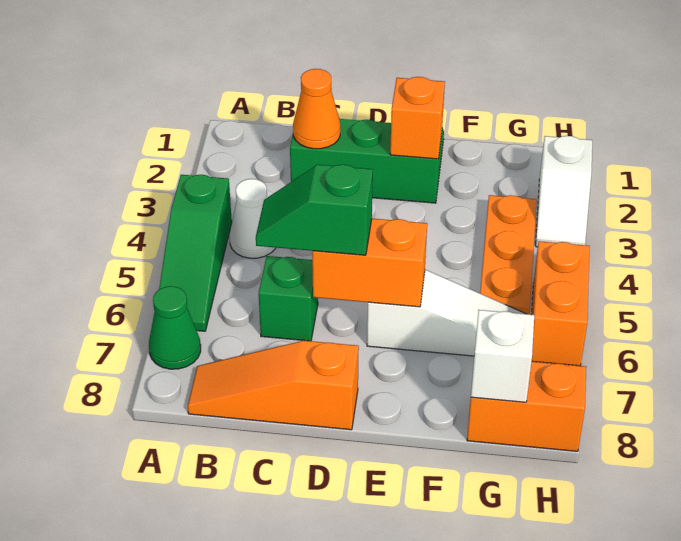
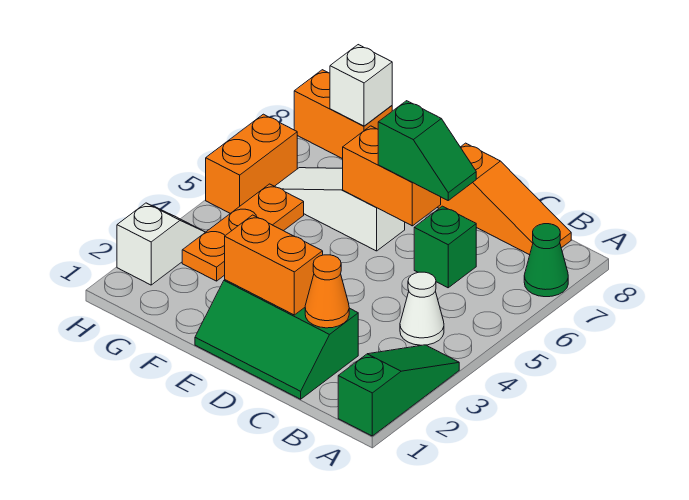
green slope A4:A6 level 1 top 4 -> green slope A1:A3 level 1 top 1
orange brick E2 level 2 -> orange brick D2:E2 level 2

